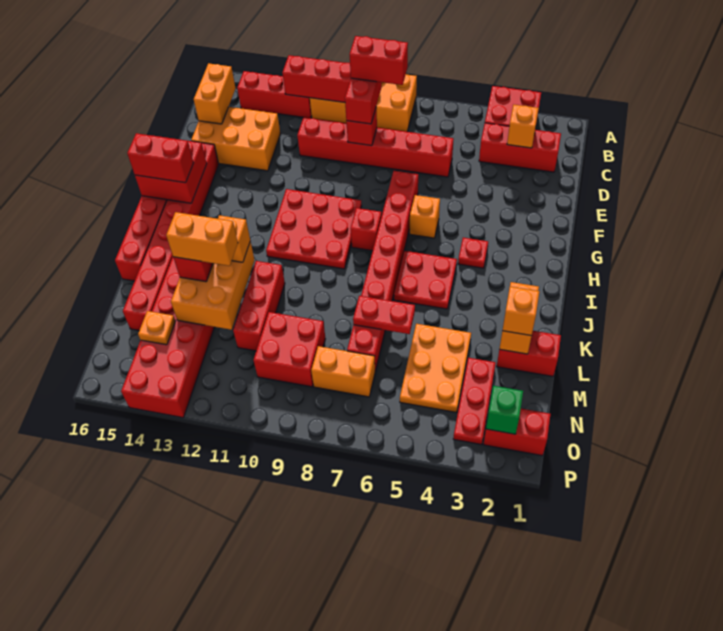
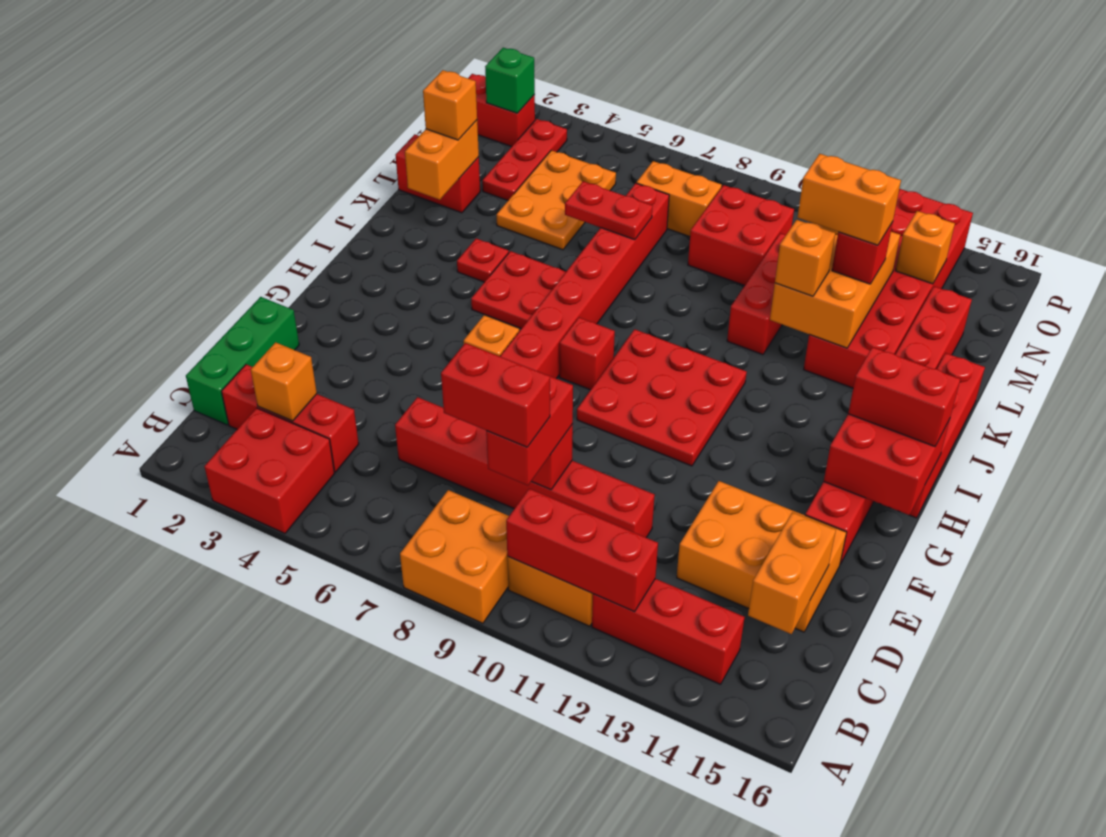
none -> green brick C1:E1 level 1
red plate H4 level 1 -> red plate J4 level 1
orange plate N14 level 2 -> orange brick N14 level 2

